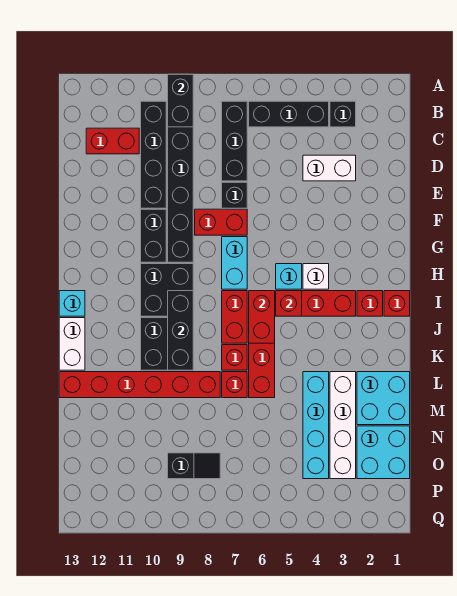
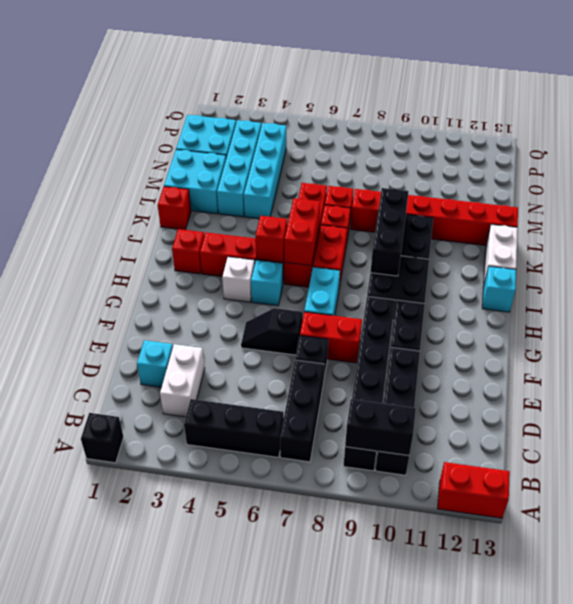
black brick A9:B9 level 2 -> black brick B9:B10 level 2
black brick B3 level 1 -> black brick A1 level 1
red brick C11:C12 level 1 -> red brick A12:A13 level 1
none -> cyan brick D2 level 1
white brick D3:D4 level 1 -> white brick C3:D3 level 1
red brick I1 level 1 -> red brick K1 level 1
white brick L3:O3 level 1 -> cyan brick L3:O3 level 1
black slope O8:O9 level 1 top 9 -> black slope F5:F6 level 1 top 6

